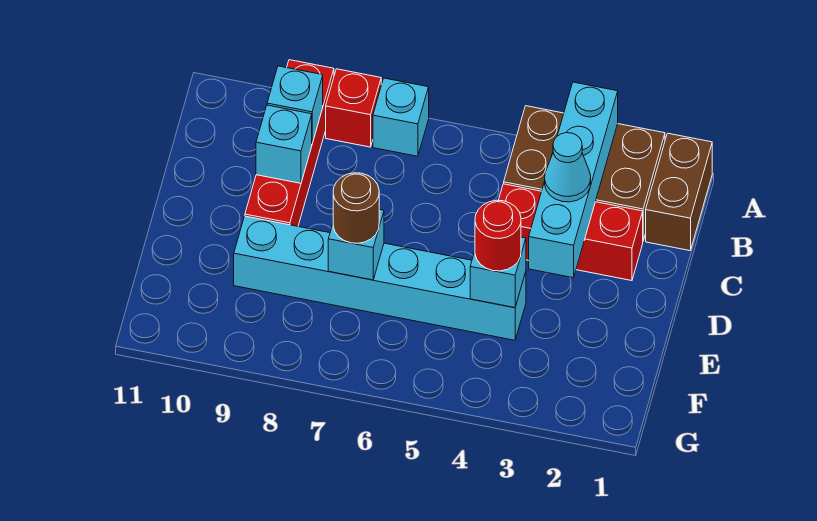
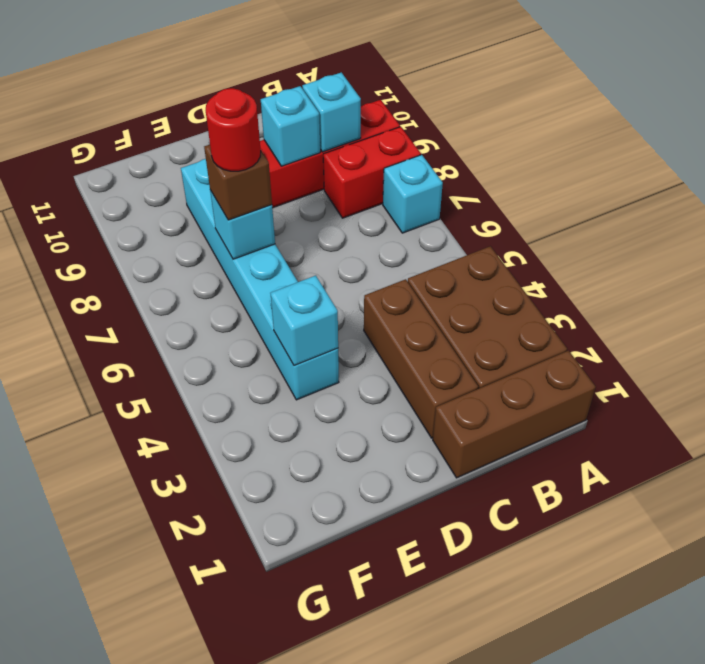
brown brick A1:B1 level 1 -> brown brick A1:C1 level 1
cyan brick A3:D3 level 2 -> none
red brick A8 level 1 -> red brick A8:B8 level 1
red brick C2:C4 level 1 -> brown brick C2:C4 level 1
cyan cone C3 level 3 -> none
red round brick E4 level 3 -> red round brick E7 level 4
brown round brick E7 level 3 -> brown brick E7 level 3

